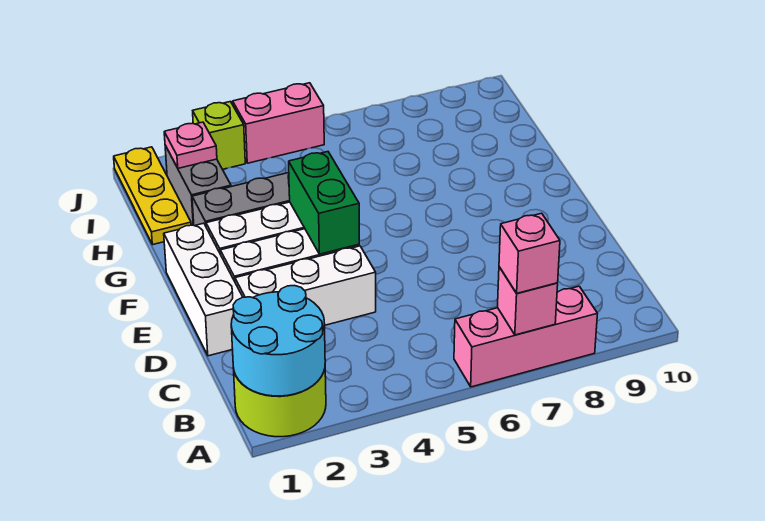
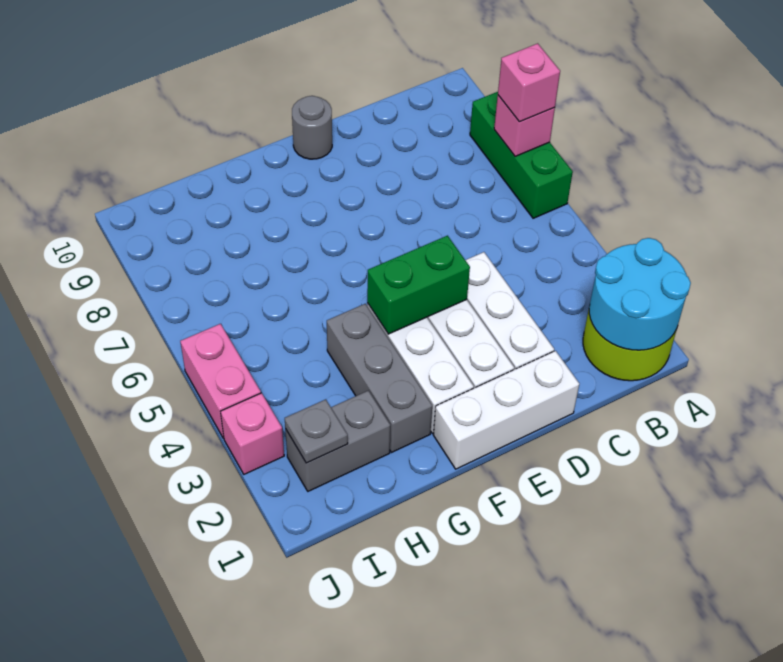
pink brick A6:A8 level 1 -> green brick A6:A8 level 1
none -> grey round brick E10 level 1
yellow plate H1:J1 level 1 -> none
pink plate I2 level 2 -> grey plate I2 level 2
lime brick J3 level 1 -> pink brick J3 level 1

